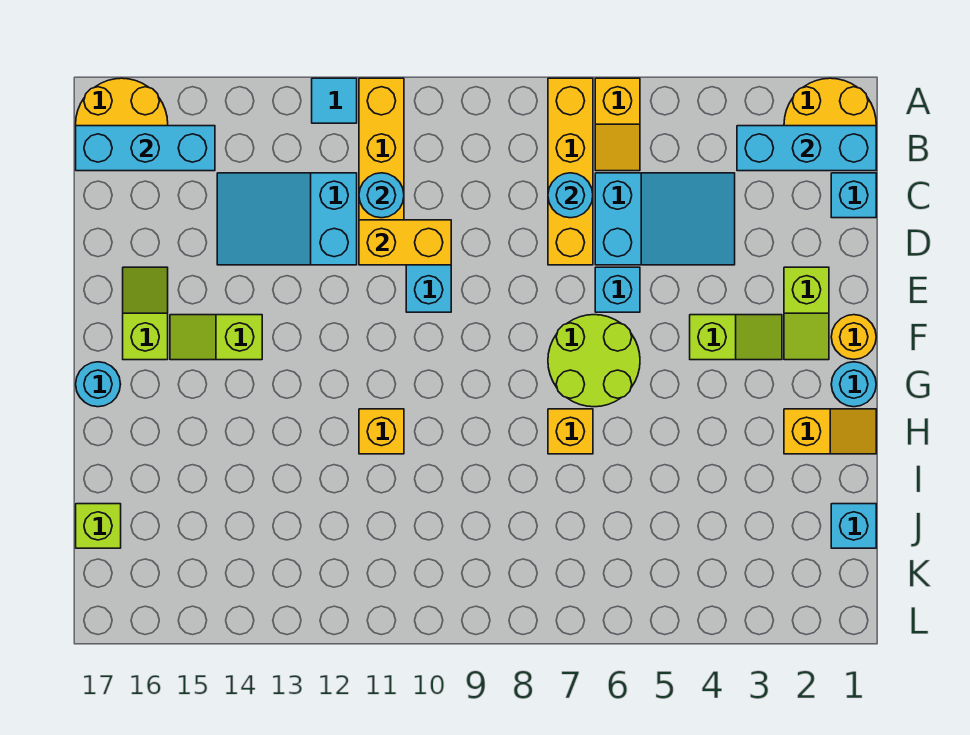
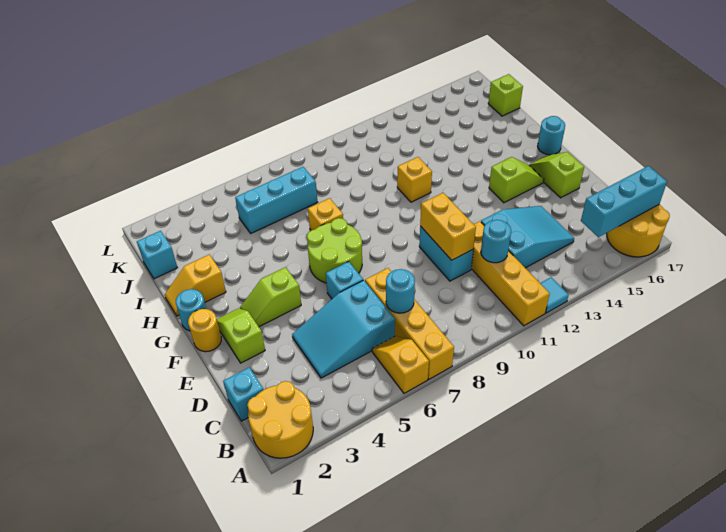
cyan brick B1:B3 level 2 -> cyan brick J5:J7 level 1
yellow brick D10:D11 level 2 -> yellow brick D10:E10 level 2
lime slope E16:F16 level 1 top F -> lime slope E16:F16 level 1 top E

